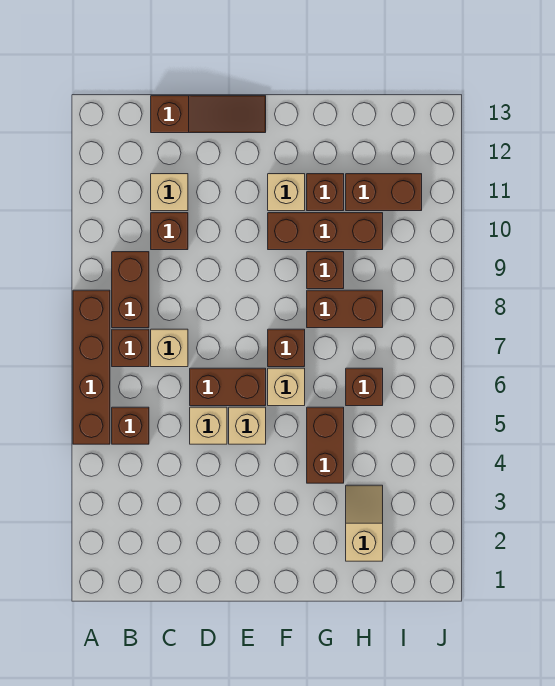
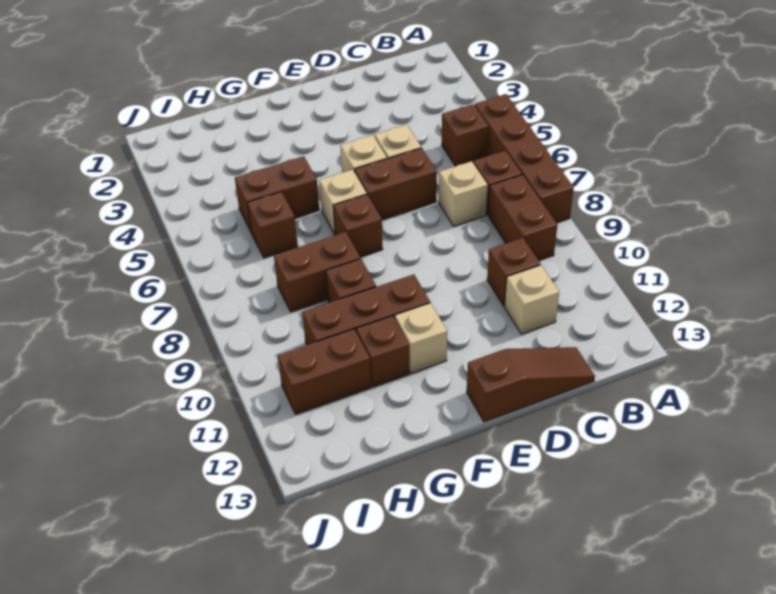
brown slope C13:E13 level 1 top C -> brown slope C13:E13 level 1 top E
brown brick G4:G5 level 1 -> brown brick G5:H5 level 1
tan slope H2:H3 level 1 top 2 -> none

